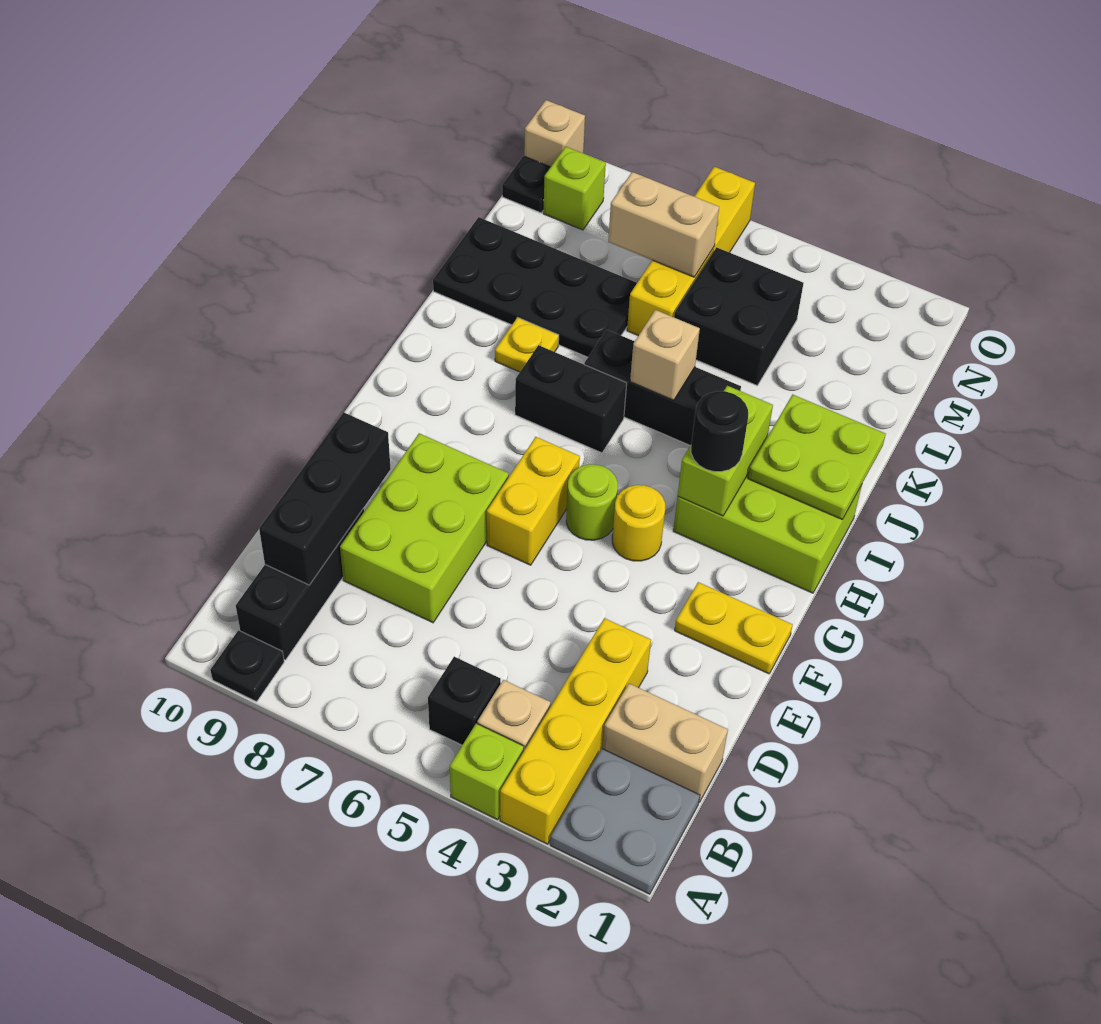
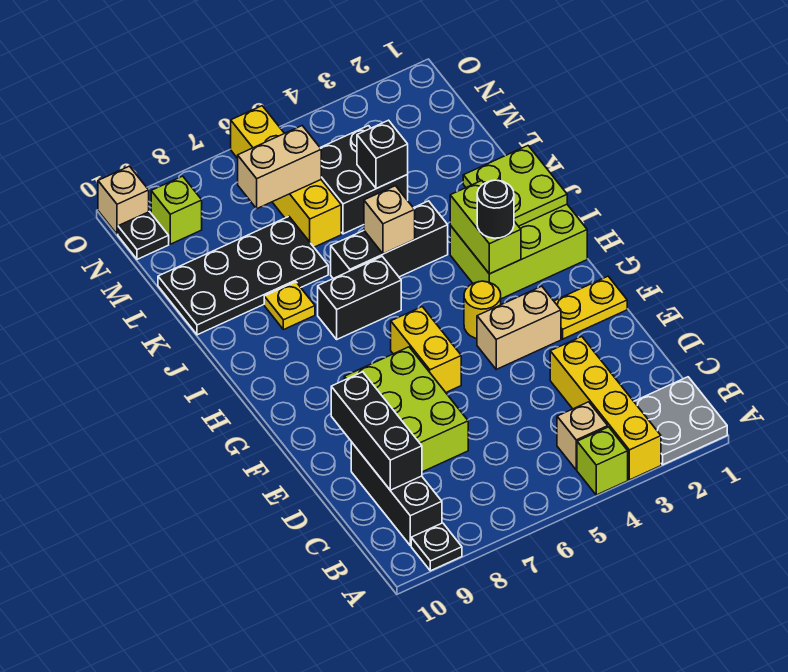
black brick B5 level 1 -> black brick L4 level 2
tan brick C1:C2 level 1 -> tan brick F3:F4 level 1
lime round brick G5 level 1 -> none

